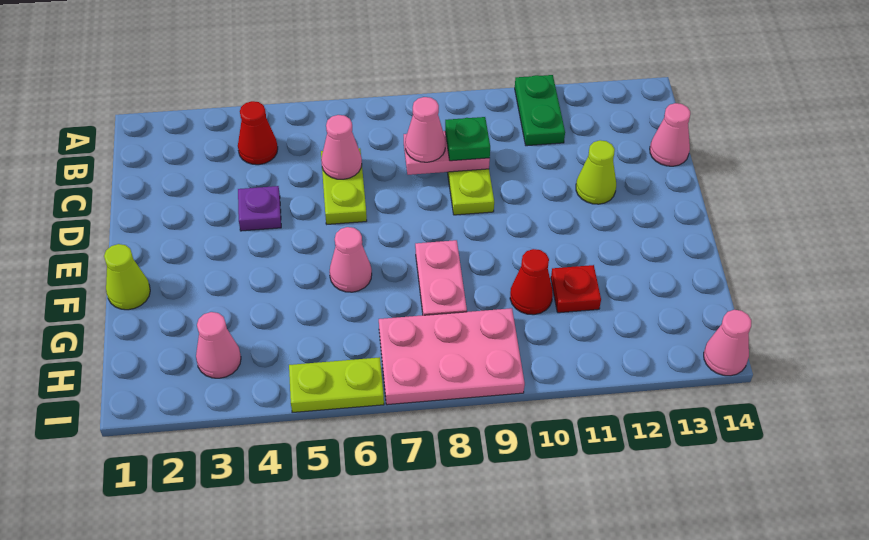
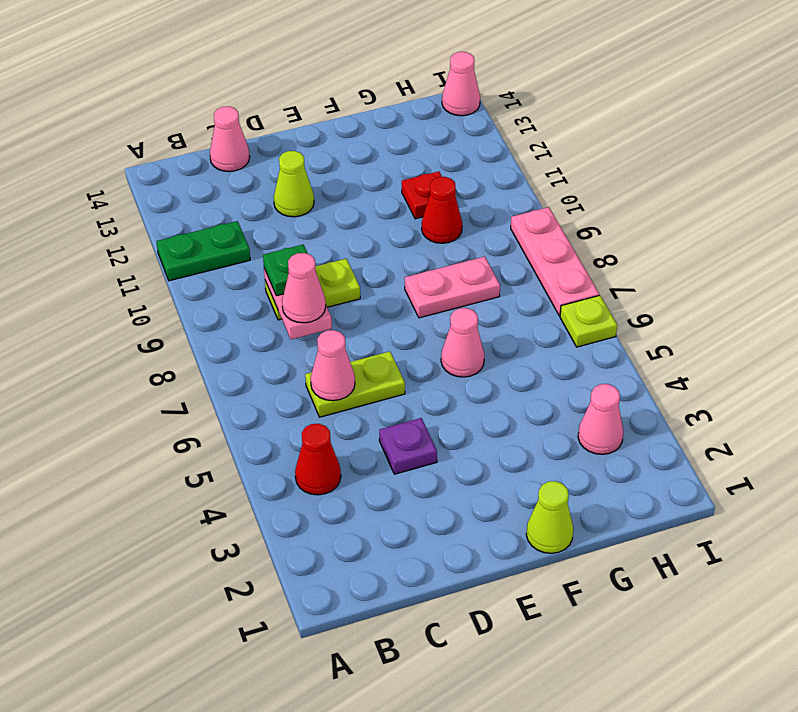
pink plate H7:I9 level 1 -> pink plate I7:I9 level 1
lime plate I5:I6 level 1 -> lime plate I6 level 1

